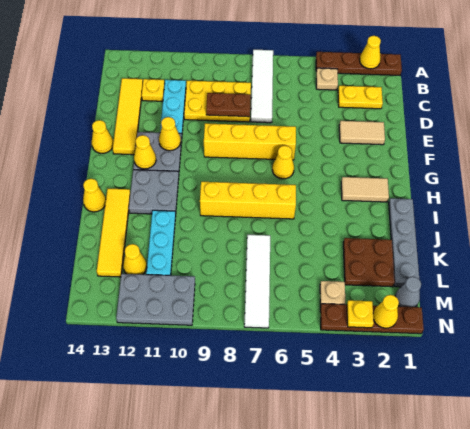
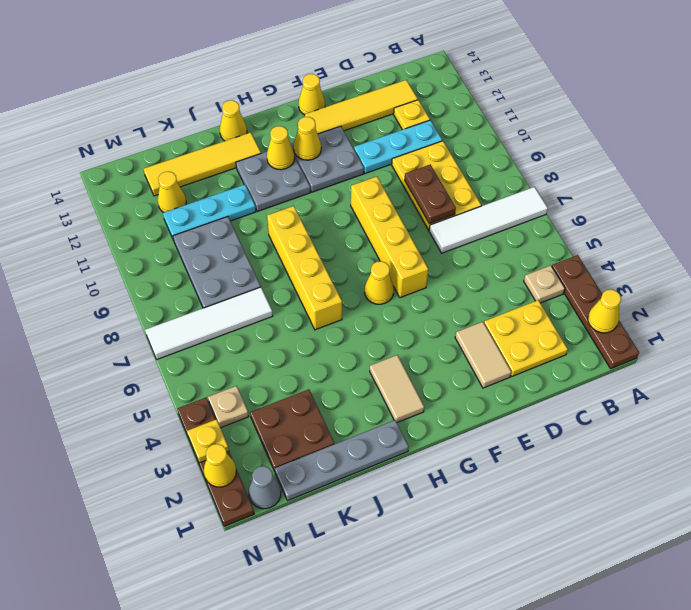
yellow plate C2:C3 level 1 -> yellow plate C2:D3 level 1
yellow cone F11 level 2 -> yellow cone H12 level 2
grey plate M10:N12 level 1 -> grey plate K8:L10 level 1

